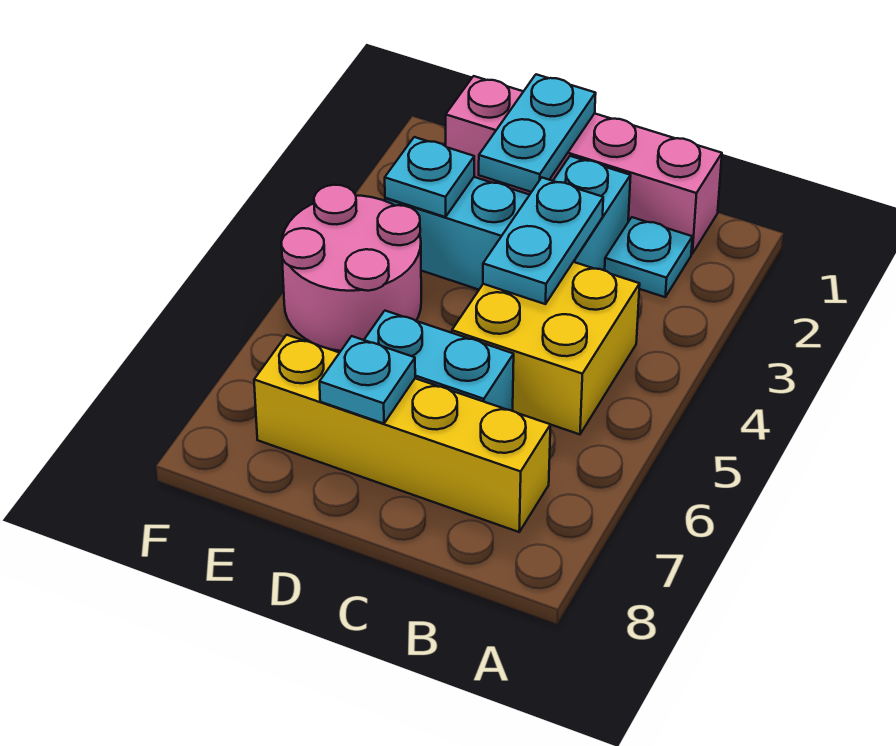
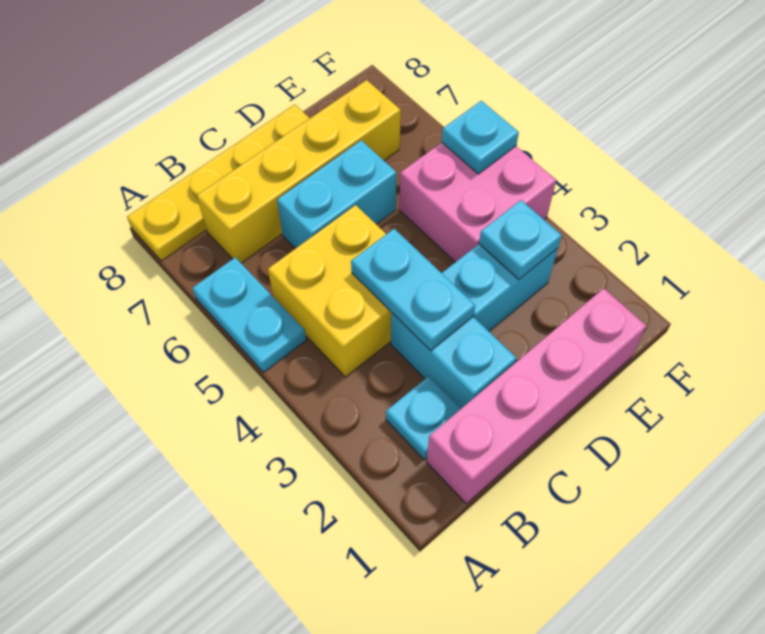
none -> yellow plate A8:D8 level 1
cyan plate D1:D2 level 2 -> cyan plate A5:A6 level 1
cyan plate D7 level 2 -> cyan plate F5 level 2
pink round brick E4:F5 level 1 -> pink brick E4:F5 level 1

